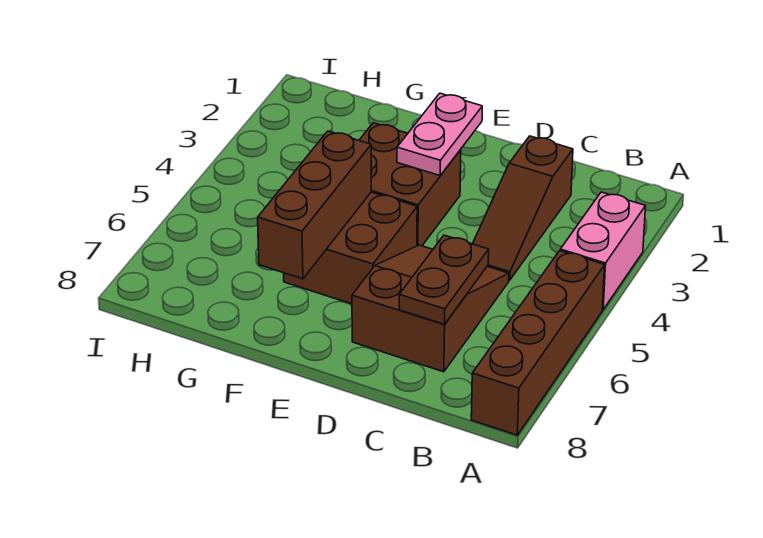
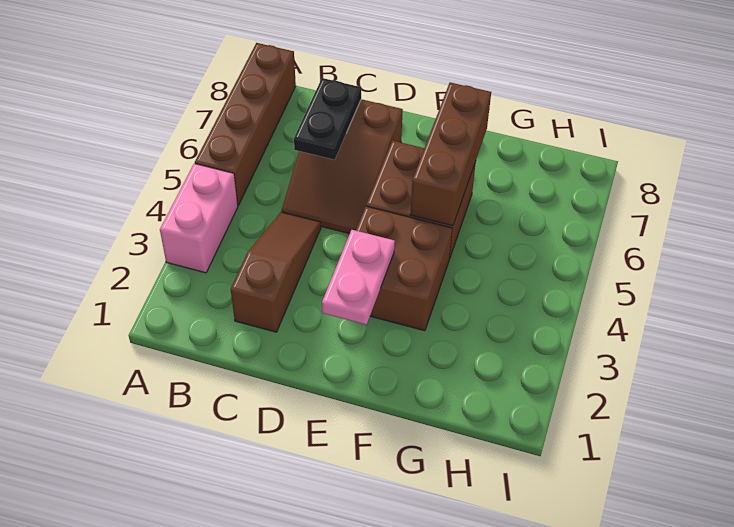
brown plate C6:C7 level 2 -> black plate C6:C7 level 2

